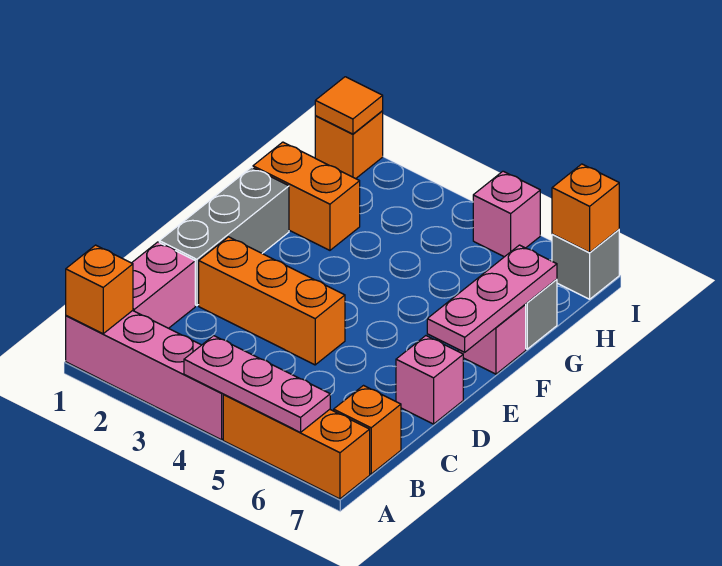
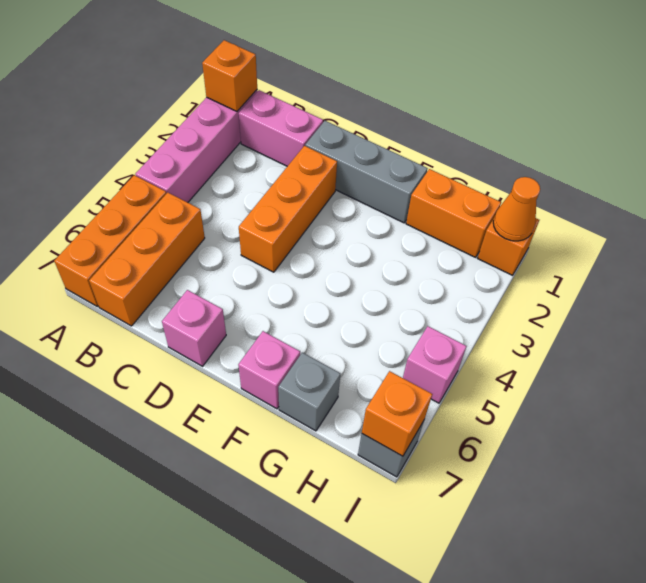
pink plate A4:A6 level 2 -> none
orange brick B7 level 1 -> orange brick B5:B7 level 1
pink plate E7:G7 level 2 -> none
orange brick G1:G2 level 1 -> orange brick G1:H1 level 1
orange tile I1 level 2 -> orange cone I1 level 2

